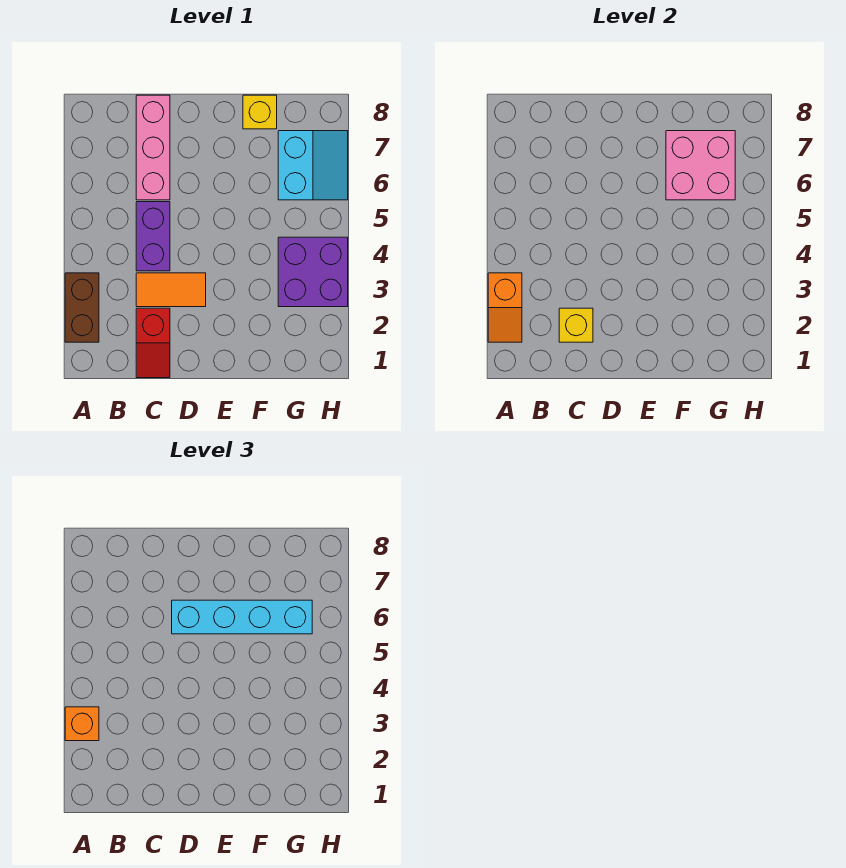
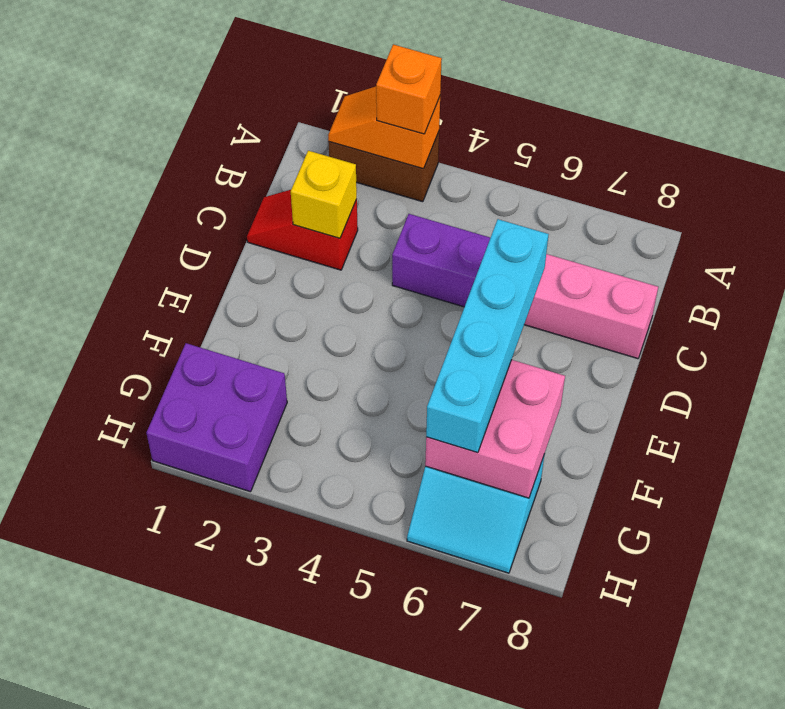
orange tile C3:D3 level 1 -> none
yellow brick F8 level 1 -> none
purple brick G3:H4 level 1 -> purple brick G1:H2 level 1

